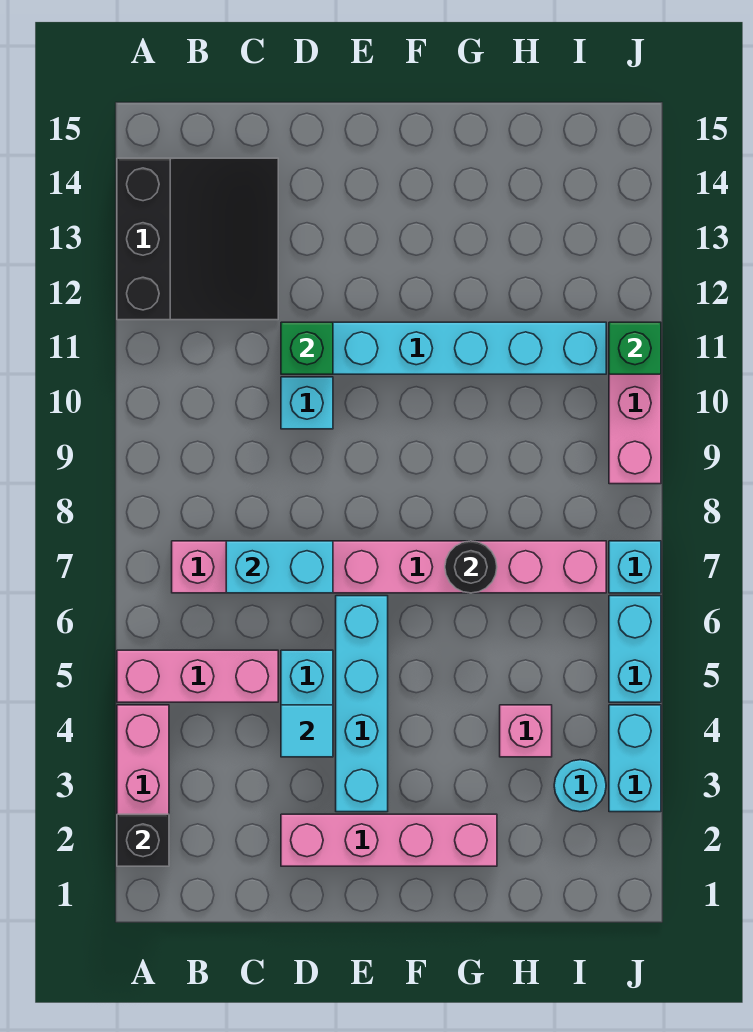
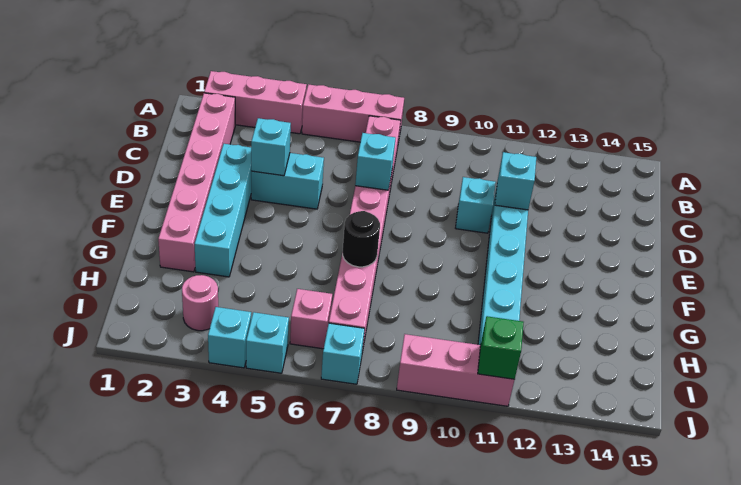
black brick A2 level 2 -> none
pink brick A5:C5 level 1 -> pink brick A5:A7 level 1
black slope A12:C14 level 1 top A -> none
cyan brick C7:D7 level 2 -> cyan brick D7 level 2
pink brick D2:G2 level 1 -> pink brick B2:G2 level 1
cyan tile D4 level 2 -> cyan brick D4 level 2
green brick D11 level 2 -> cyan brick D11 level 2
cyan brick E3:E6 level 1 -> cyan brick D3:G3 level 1
pink brick H4 level 1 -> pink brick I6 level 1
cyan round brick I3 level 1 -> pink round brick I3 level 1
cyan brick J3:J4 level 1 -> cyan brick J4 level 1
cyan brick J5:J6 level 1 -> cyan brick J5 level 1

